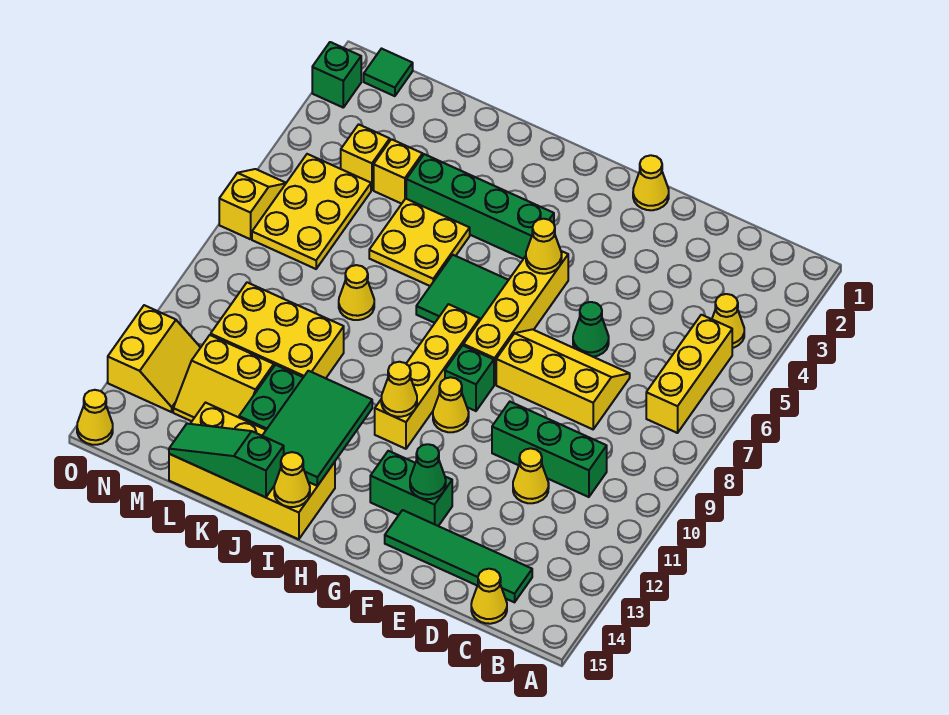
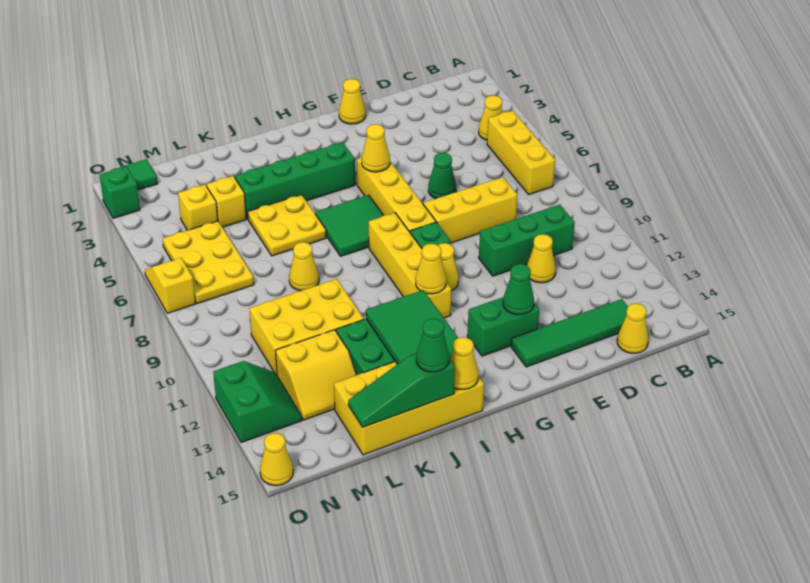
none -> green cone J15 level 3
yellow slope N12:O13 level 1 top O -> green slope N12:O13 level 1 top O

